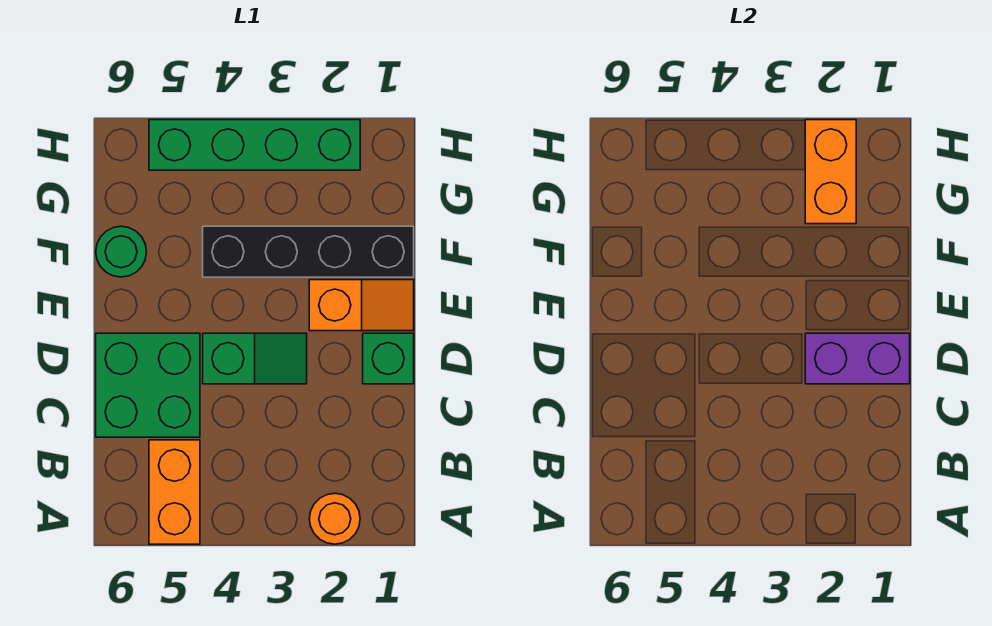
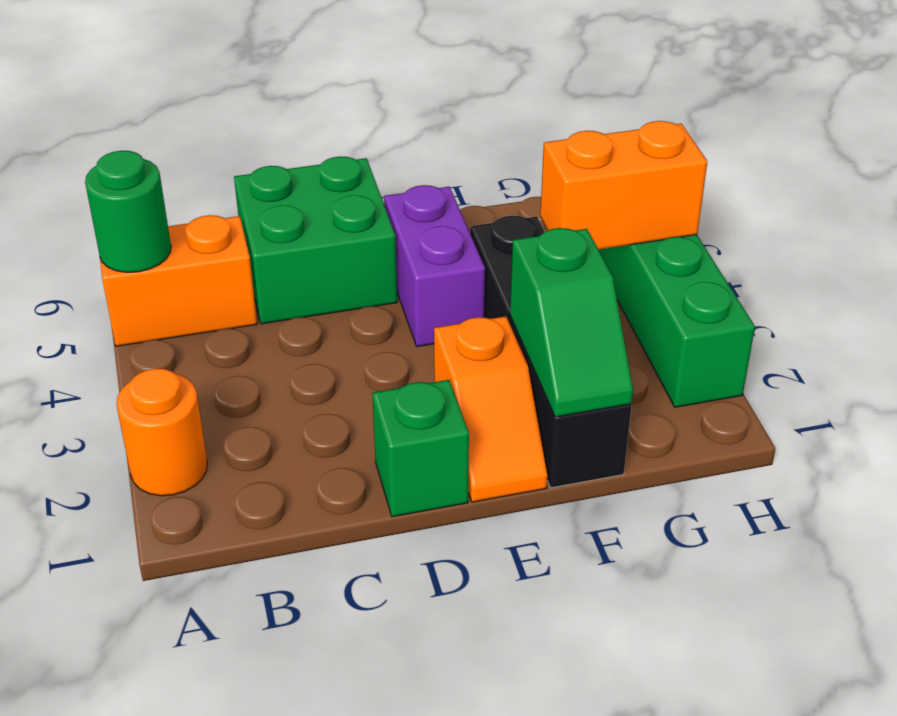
purple brick D1:D2 level 2 -> purple brick E4:E5 level 1
green slope D3:D4 level 1 top 4 -> green slope F1:F2 level 2 top 2
green round brick F6 level 1 -> green round brick A5 level 2
orange brick G2:H2 level 2 -> orange brick G4:H4 level 2

